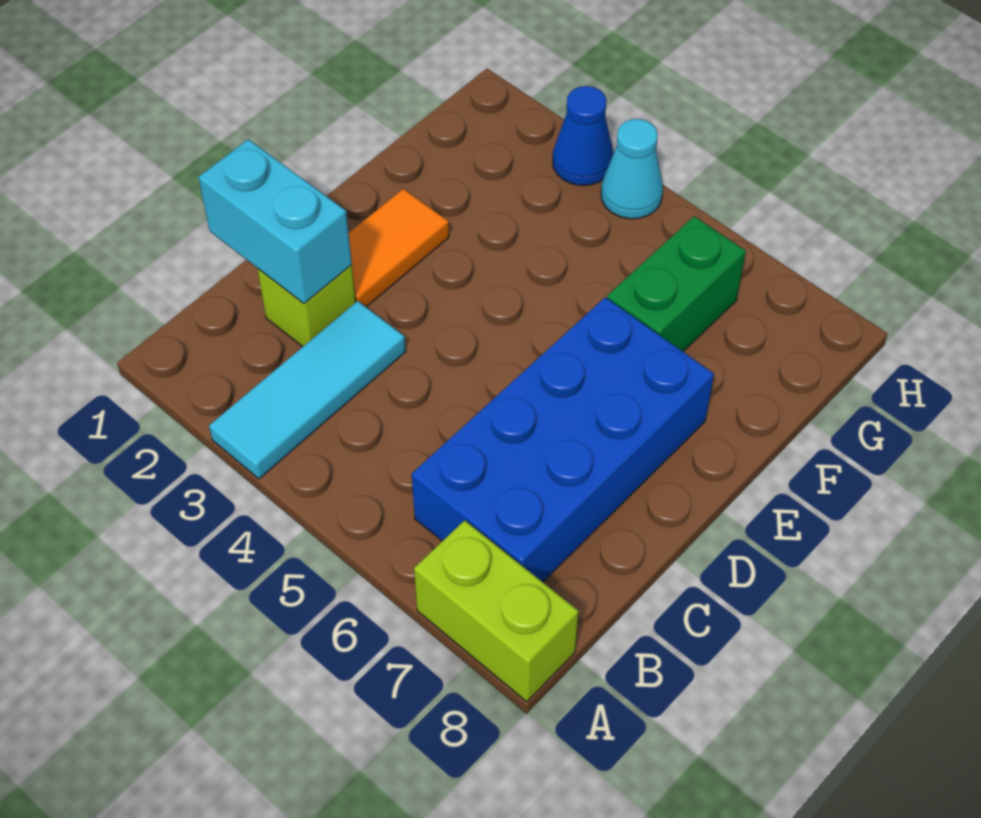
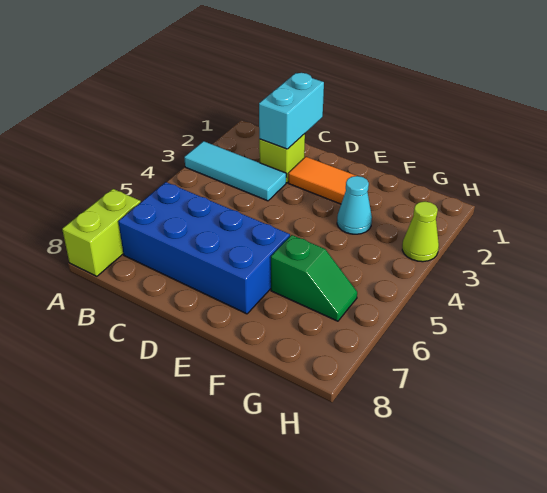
green brick F6:G6 level 1 -> green slope F6:G6 level 1 top F
blue cone H3 level 1 -> lime cone H3 level 1
cyan cone H4 level 1 -> cyan cone F3 level 1

